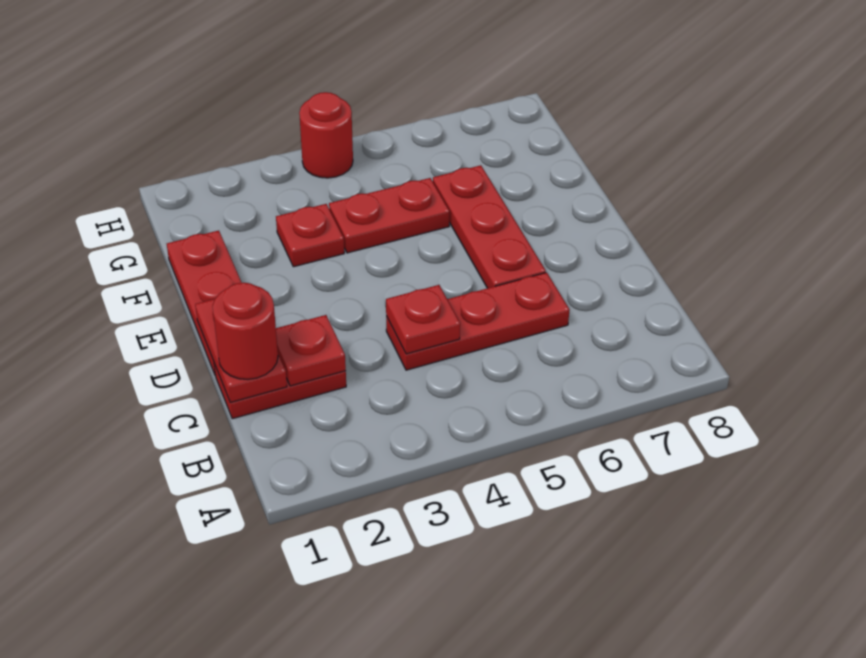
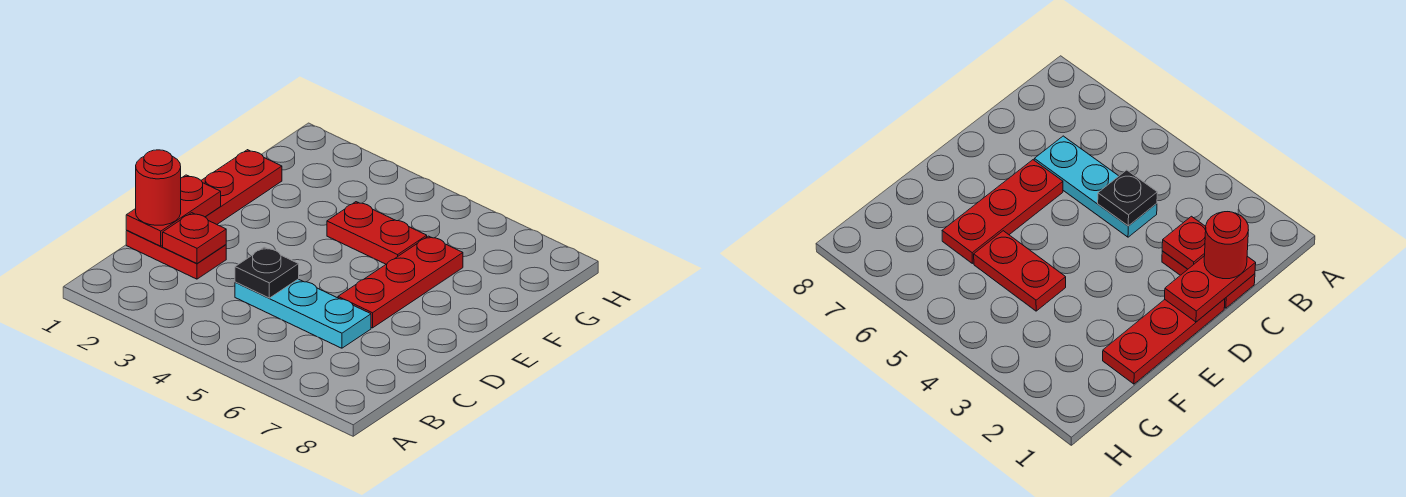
red plate C4:C6 level 1 -> cyan plate C4:C6 level 1
red plate C4 level 2 -> black plate C4 level 2
red plate F3 level 1 -> none
red round brick H4 level 1 -> none

